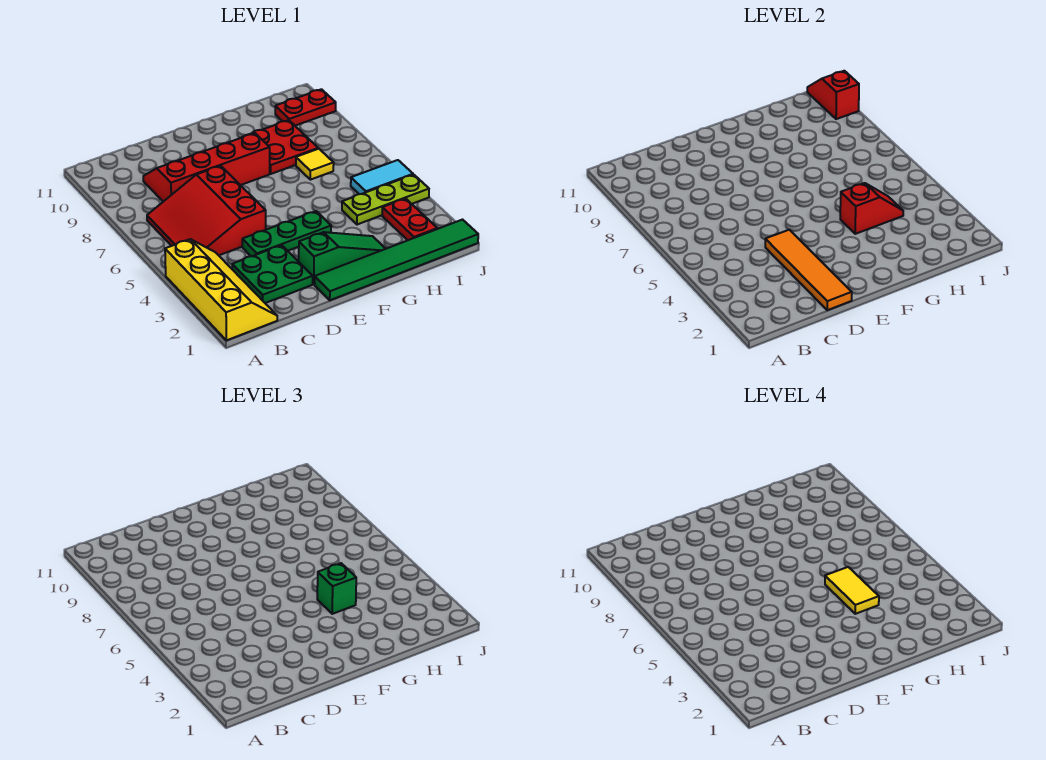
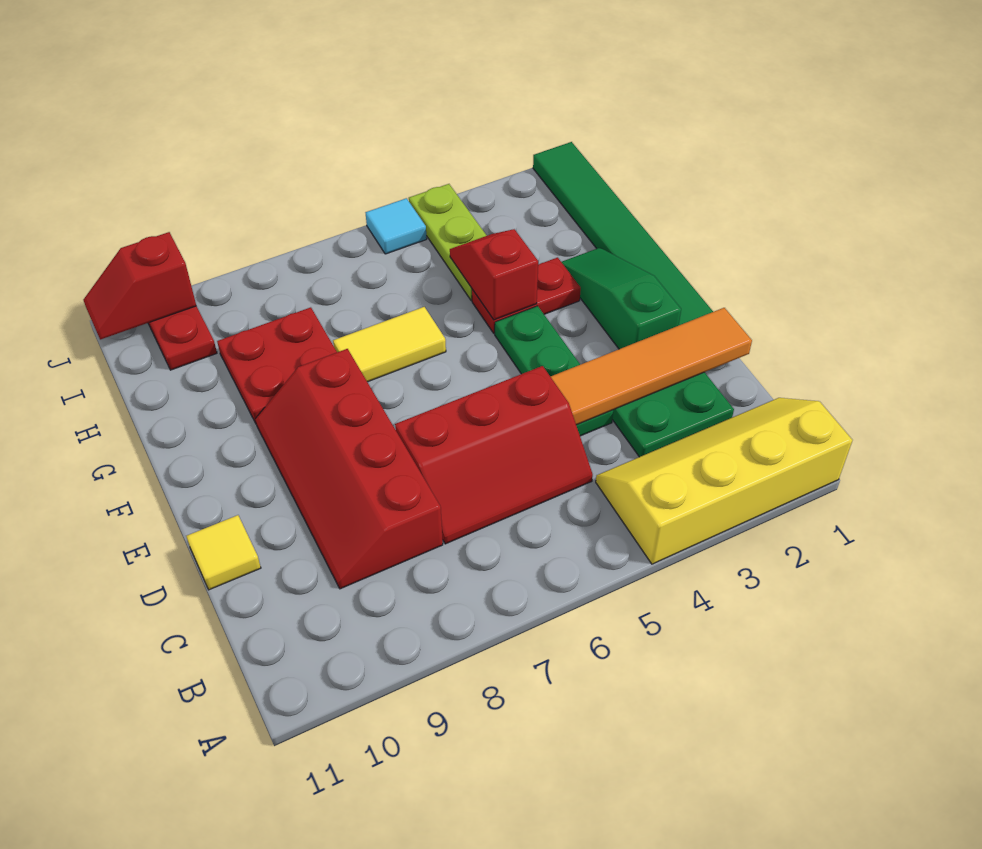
red slope B5:D7 level 1 top D -> red slope C5:D7 level 1 top D
green brick G4 level 3 -> none
yellow tile G4:G5 level 4 -> yellow tile G6:G7 level 1
yellow tile H7 level 1 -> yellow tile D11 level 1
red plate I2:I3 level 1 -> red plate G3:G4 level 1
cyan tile I5:J5 level 1 -> cyan tile J5 level 1

